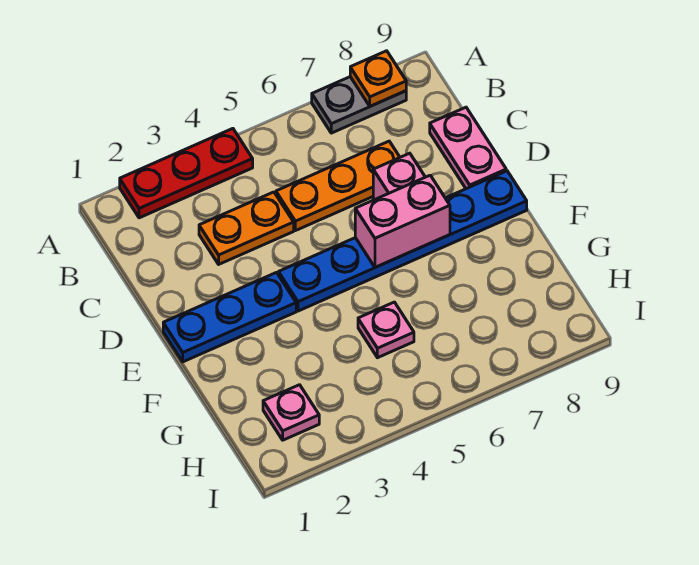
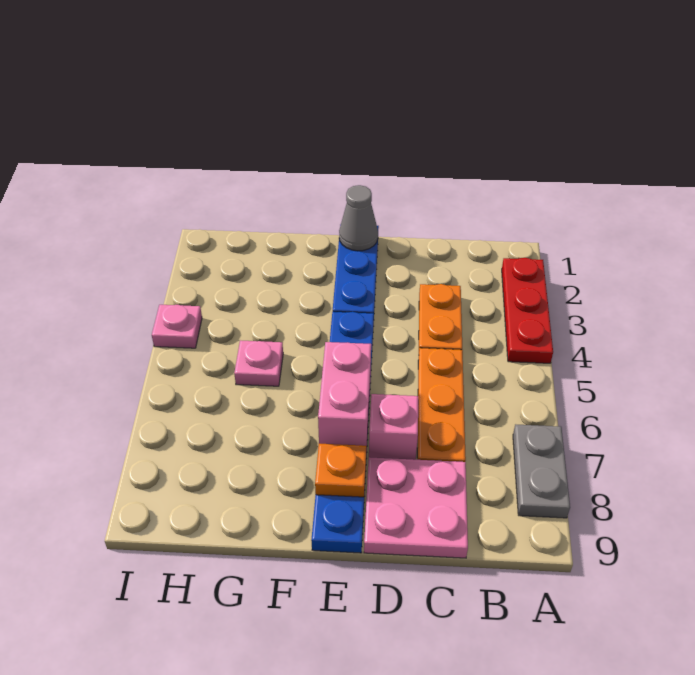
orange plate A8 level 2 -> orange plate E8 level 2
pink plate C9:D9 level 1 -> pink plate C8:D9 level 1
none -> grey cone E1 level 2
pink plate H2 level 1 -> pink plate I4 level 1

